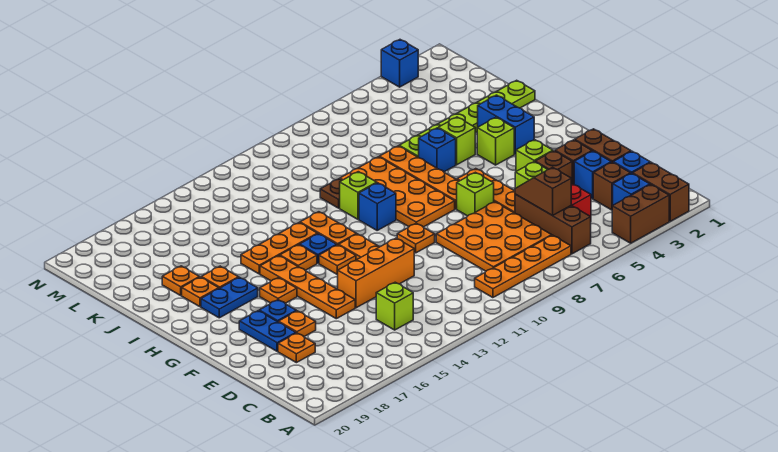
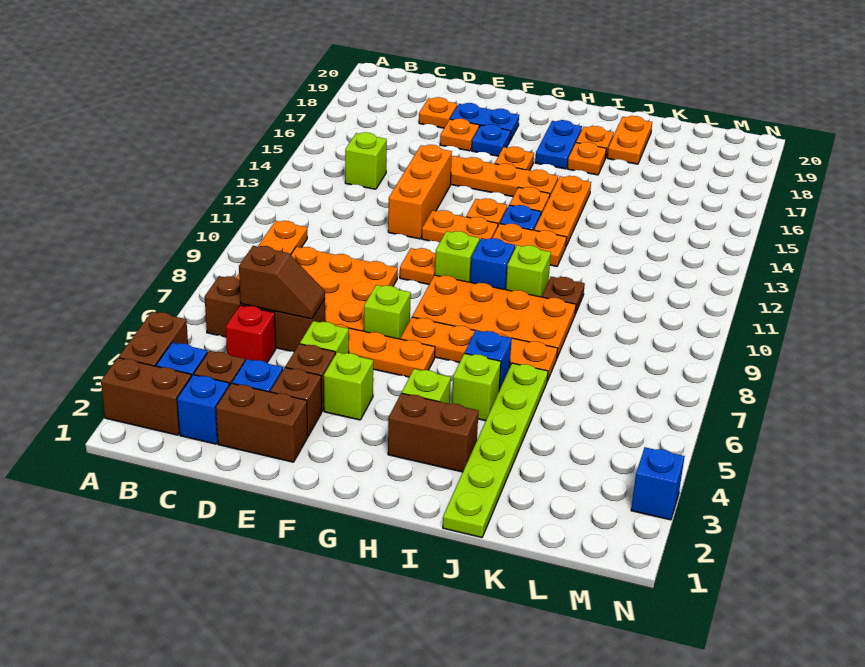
none -> lime brick G10 level 1
blue brick H3:I3 level 1 -> brown brick H3:I3 level 1
orange plate J18 level 1 -> orange plate J18:J19 level 1

